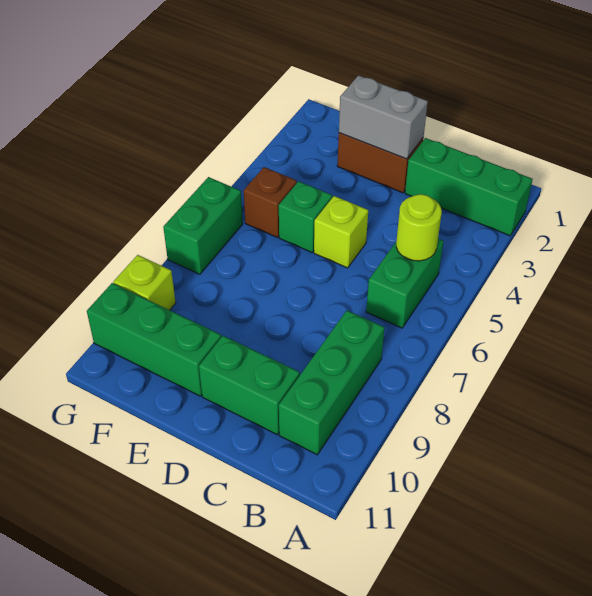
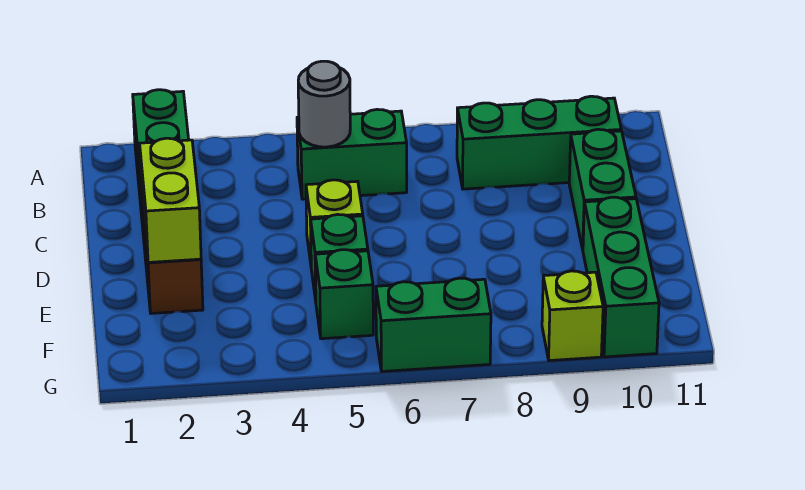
lime round brick B5 level 2 -> grey round brick B5 level 2
grey brick D2:E2 level 2 -> lime brick D2:E2 level 2
brown brick F5 level 1 -> green brick F5 level 1

